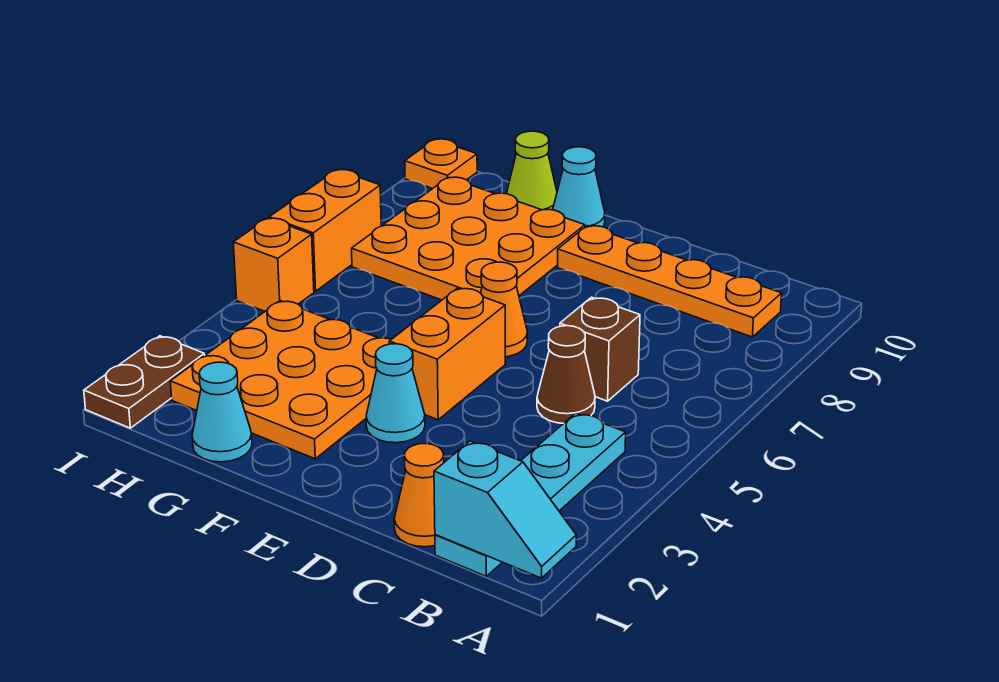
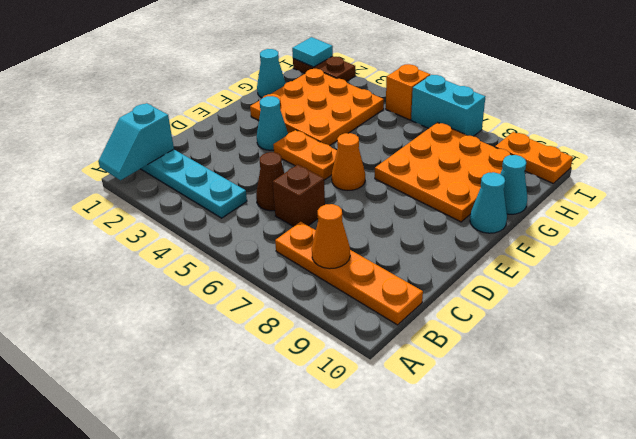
orange plate B9:E9 level 1 -> orange plate B7:B10 level 1
orange cone C1 level 1 -> orange cone B8 level 2
orange brick E4:E5 level 1 -> orange plate E4:E5 level 1
lime cone G10 level 1 -> cyan cone G10 level 1
none -> cyan tile I1 level 2
orange brick I6:I7 level 1 -> cyan brick I6:I7 level 1
orange plate I10 level 1 -> orange plate I9:I10 level 1

